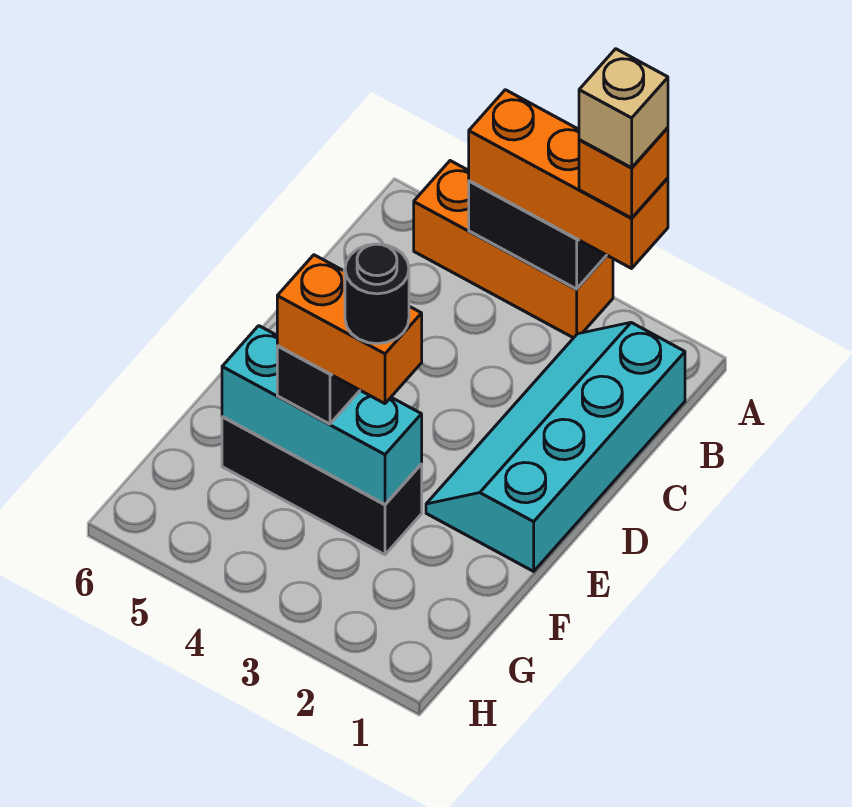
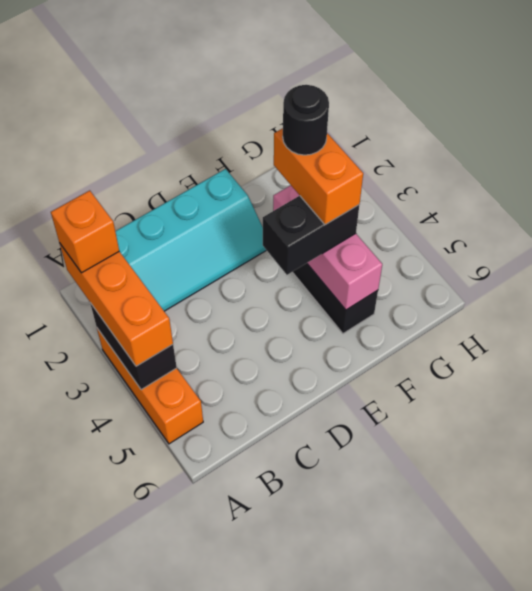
tan brick A2 level 5 -> none
cyan brick F3:F5 level 2 -> pink brick F3:F5 level 2

